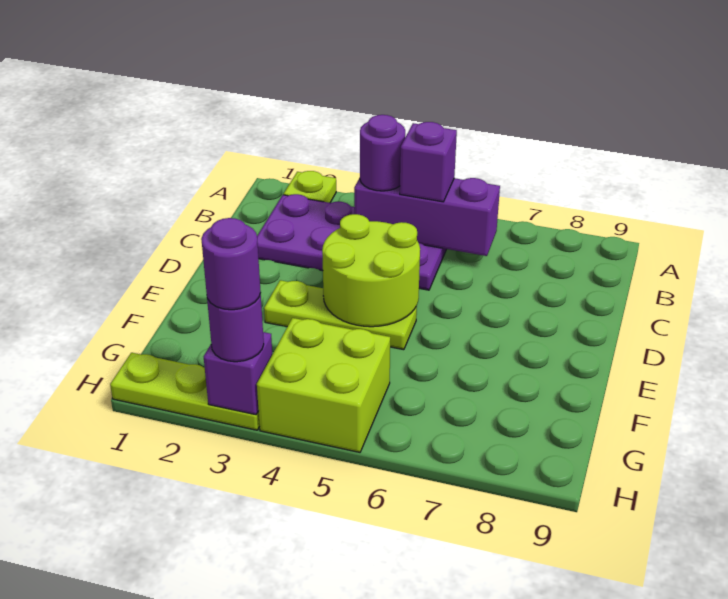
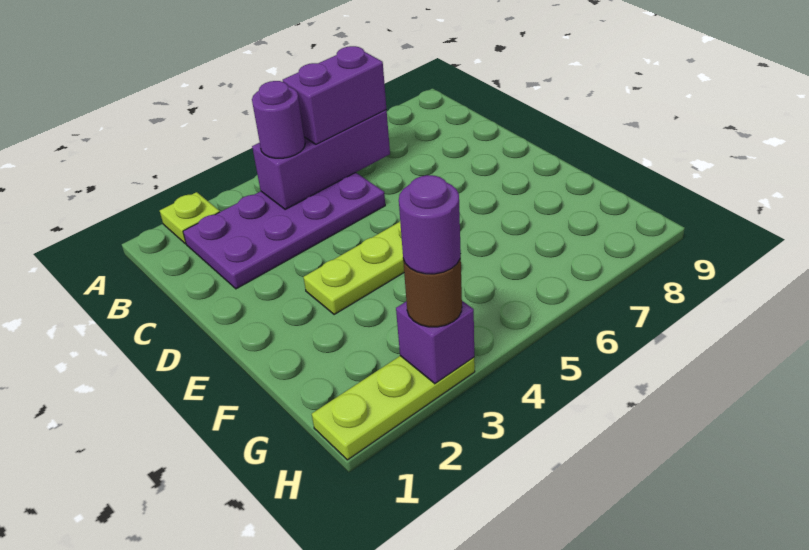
purple brick B5 level 3 -> purple brick B5:B6 level 3
lime round brick D4:E5 level 2 -> none
lime brick G4:H5 level 1 -> none
purple round brick H3 level 3 -> brown round brick H3 level 3

